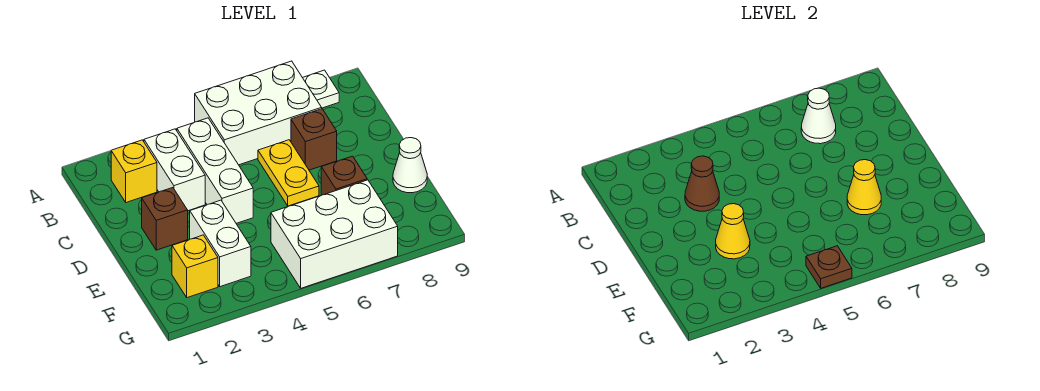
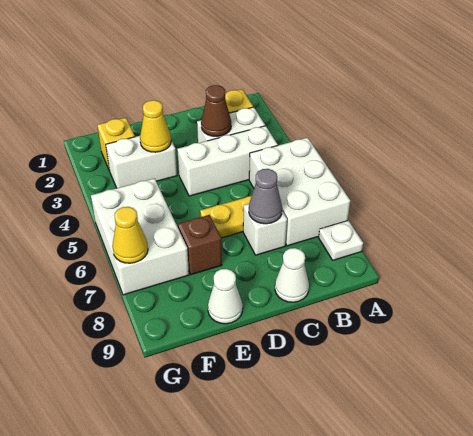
white cone B7 level 2 -> white cone C9 level 1
brown brick C7 level 1 -> white brick C7 level 1
none -> grey cone C7 level 2
brown brick D2 level 1 -> none
yellow cone E7 level 2 -> yellow cone G7 level 2
brown plate G5 level 2 -> none

